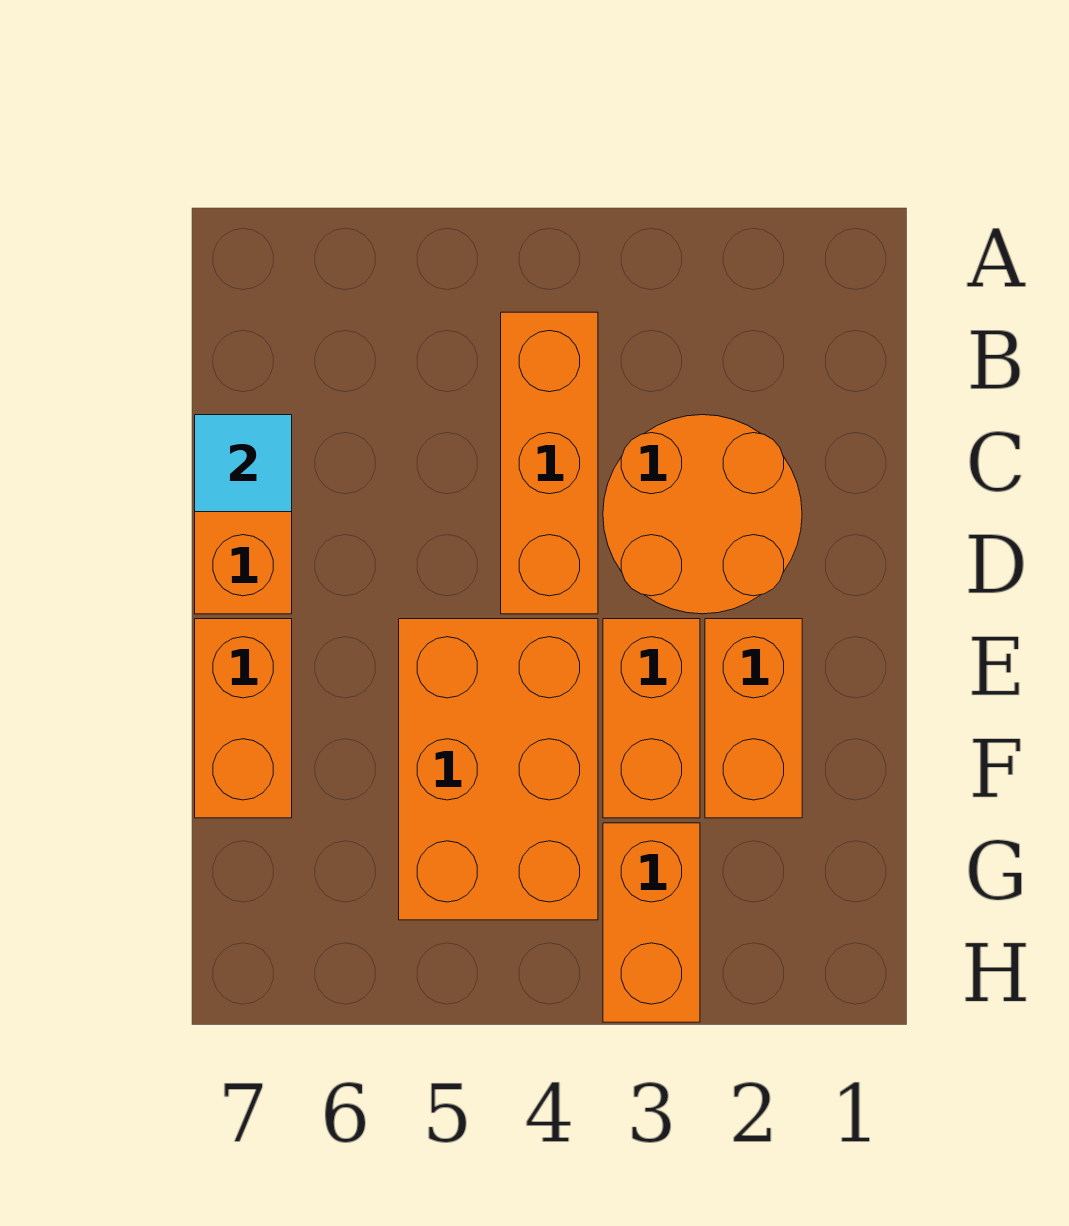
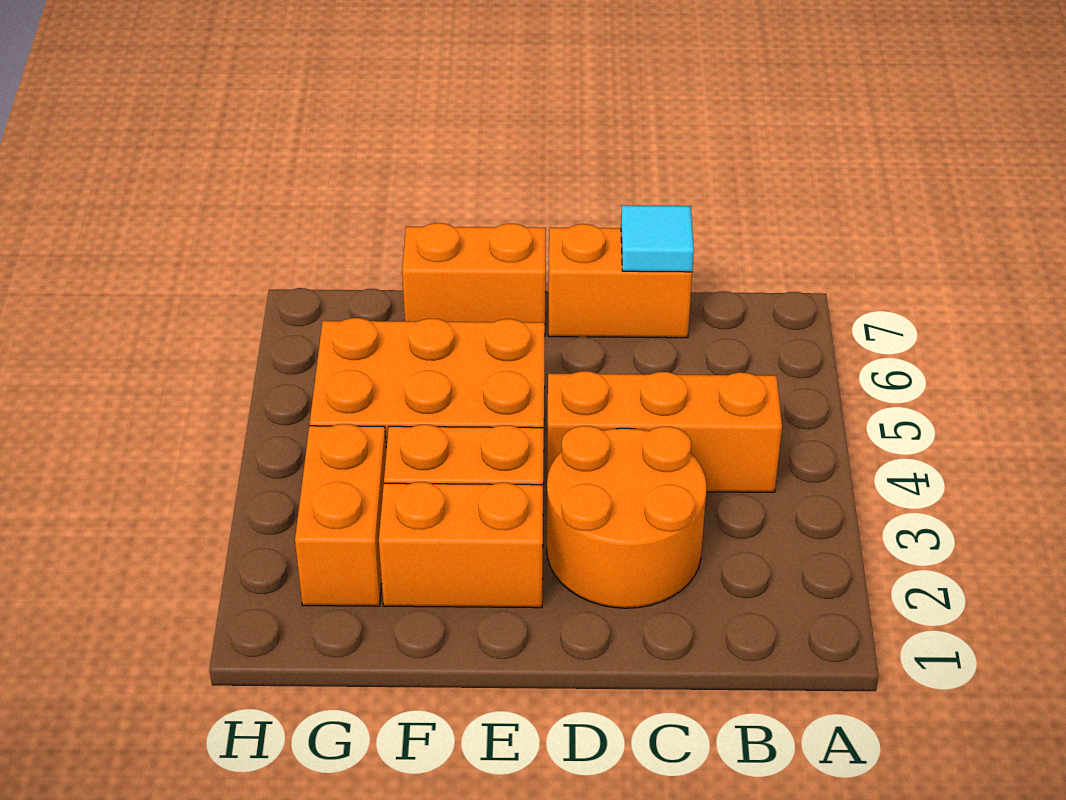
orange brick G3:H3 level 1 -> orange brick G2:G3 level 1

